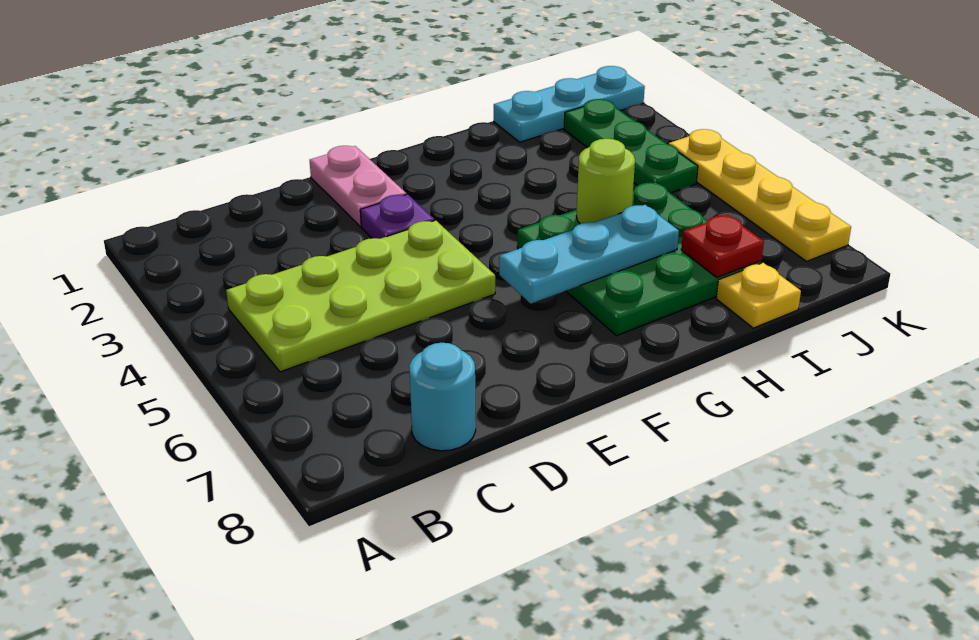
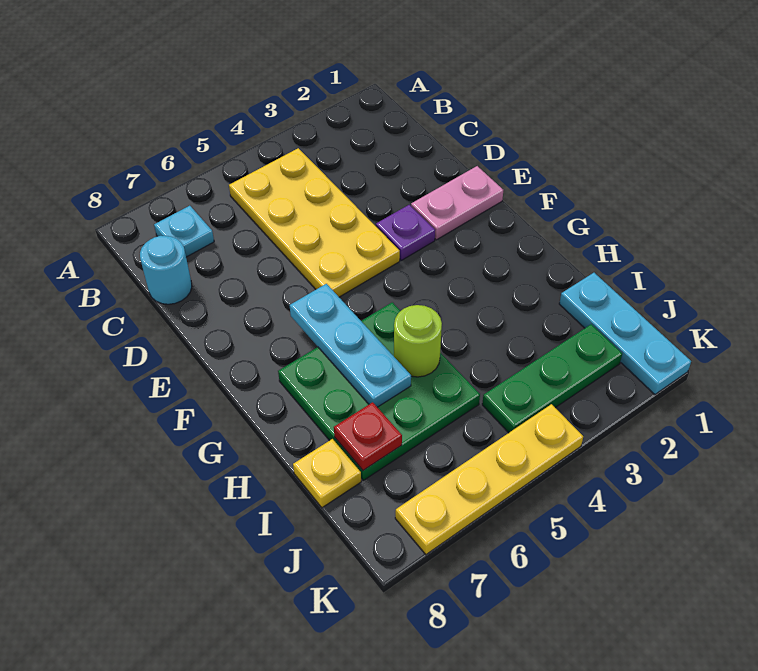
lime plate B4:E5 level 1 -> yellow plate B4:E5 level 1
none -> cyan plate B7 level 1

